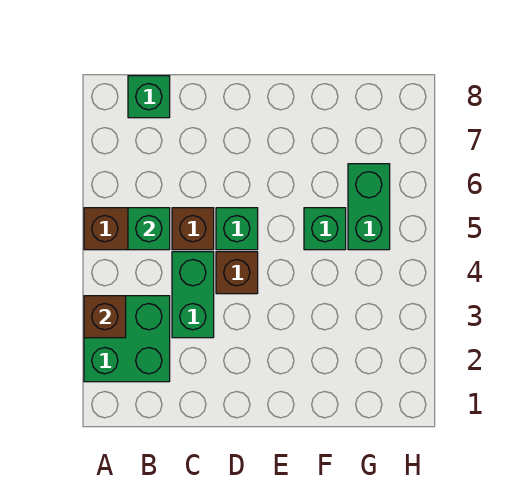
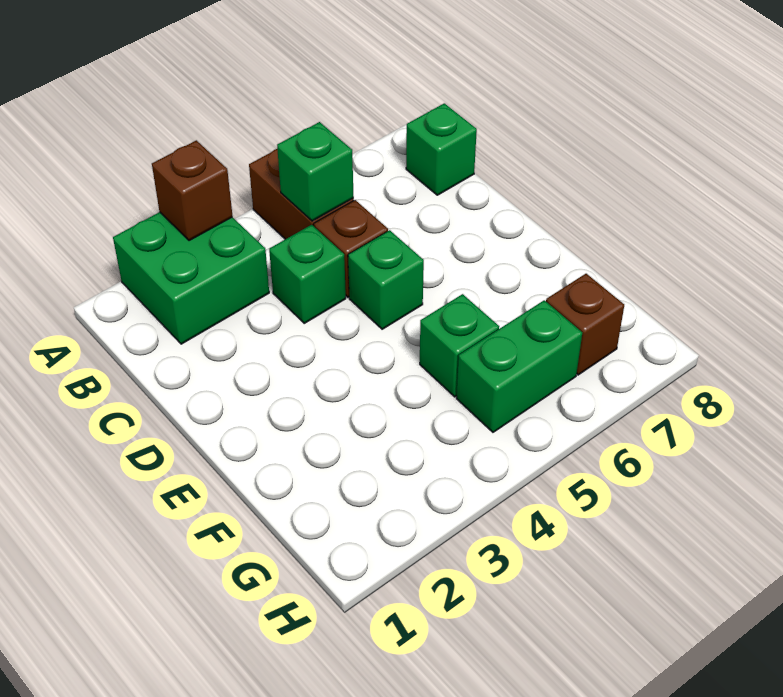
green brick C3:C4 level 1 -> green brick C4 level 1
brown brick D4 level 1 -> brown brick G7 level 1

